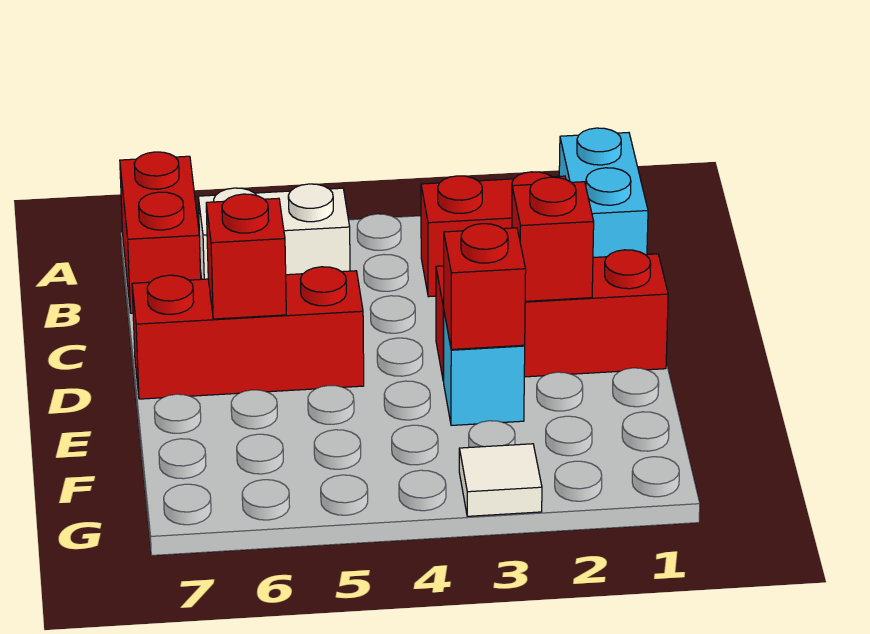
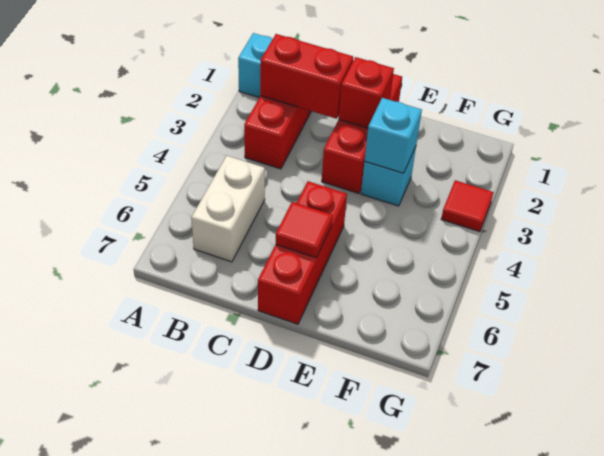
red brick A7:B7 level 1 -> red brick B2:C2 level 2
red brick D6 level 2 -> red tile D6 level 2
red brick E3 level 2 -> cyan brick E3 level 2
white tile G3 level 1 -> red tile G3 level 1

